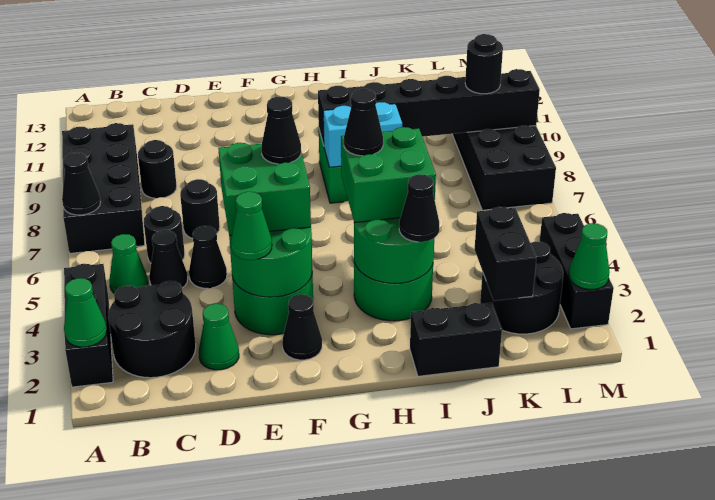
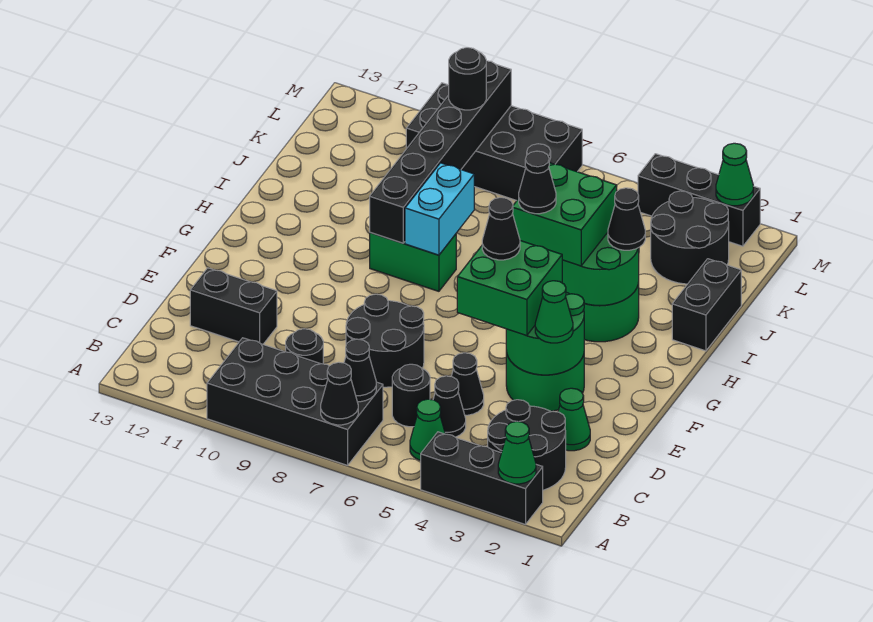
black round brick D7 level 1 -> black round brick D7:E8 level 1
black cone F2 level 1 -> black cone B7 level 2
black brick K2:K3 level 2 -> black brick D11:D12 level 1

